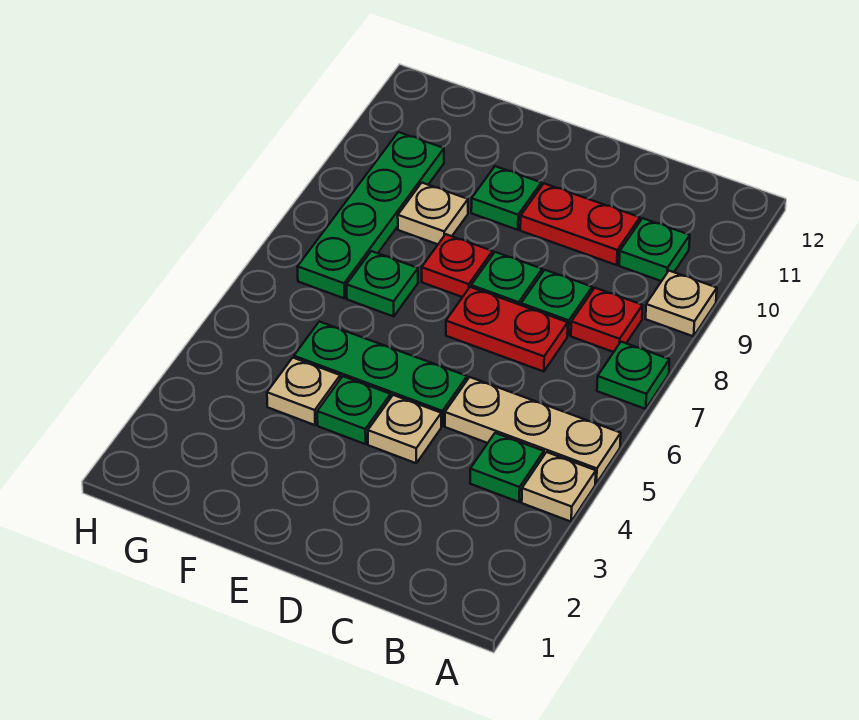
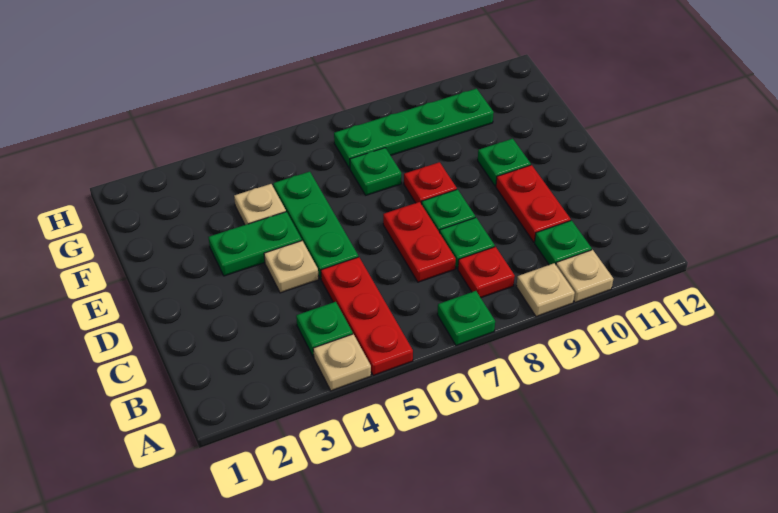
tan plate A5:C5 level 1 -> red plate A5:C5 level 1
green plate E4 level 1 -> green plate E3:E4 level 1
tan plate F9 level 1 -> tan plate A10 level 1

